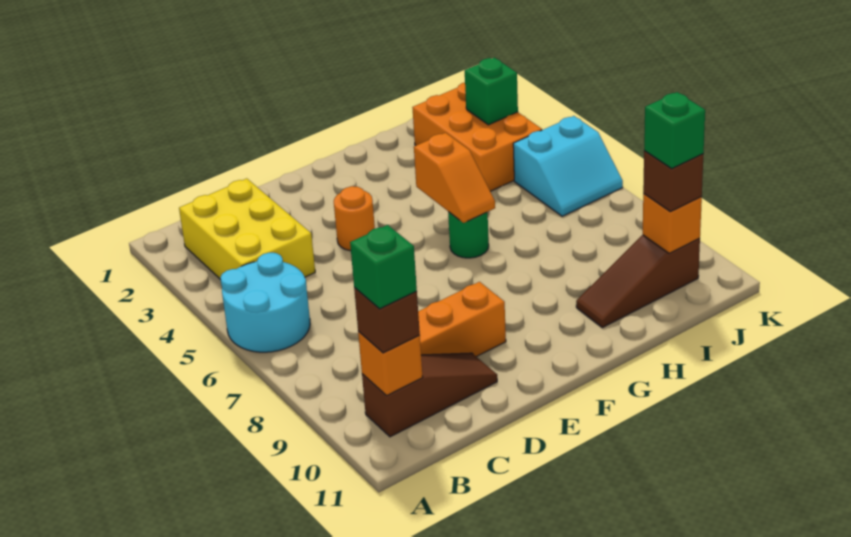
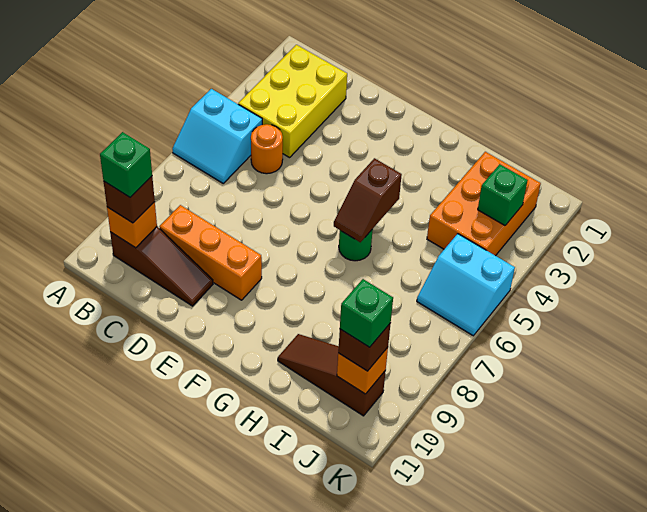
cyan round brick A5:B6 level 1 -> cyan slope A5:B6 level 1 top 5
orange round brick E4 level 1 -> orange round brick C5 level 1
orange slope G5:G6 level 2 top 5 -> brown slope G5:G6 level 2 top 5

